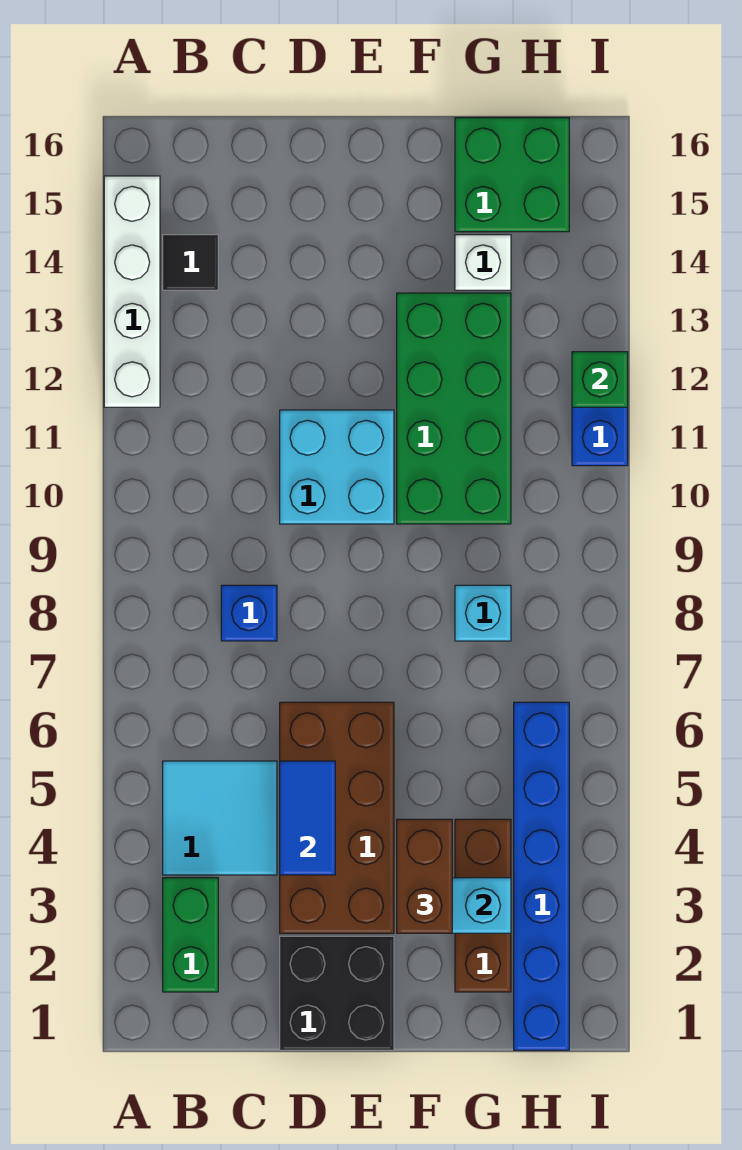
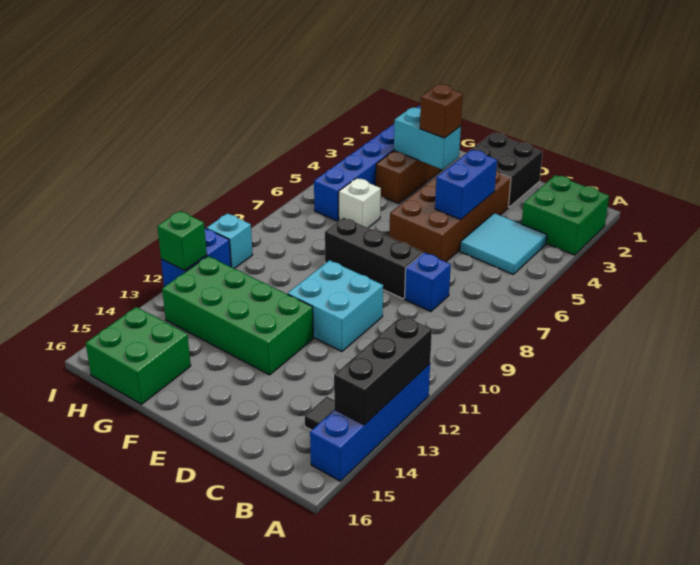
white brick A12:A15 level 1 -> blue brick A12:A15 level 1
none -> black brick A12:A14 level 2
green brick B2:B3 level 1 -> green brick A2:B3 level 1
blue tile D4:D5 level 2 -> blue brick D4:D5 level 2
none -> black brick D8:F8 level 1
brown brick F3:F4 level 3 -> brown brick F3 level 3
green brick F10:G13 level 1 -> green brick E12:H13 level 1
cyan brick G8 level 1 -> cyan brick I10 level 1
white brick G14 level 1 -> white brick G6 level 1

